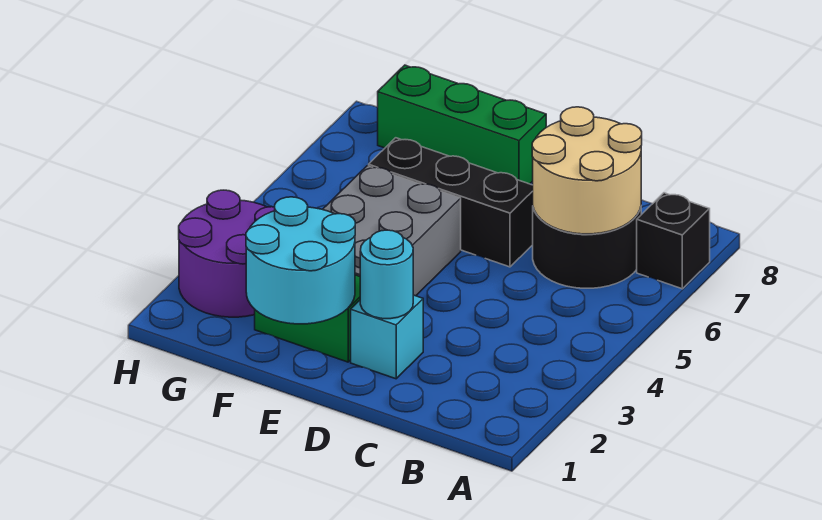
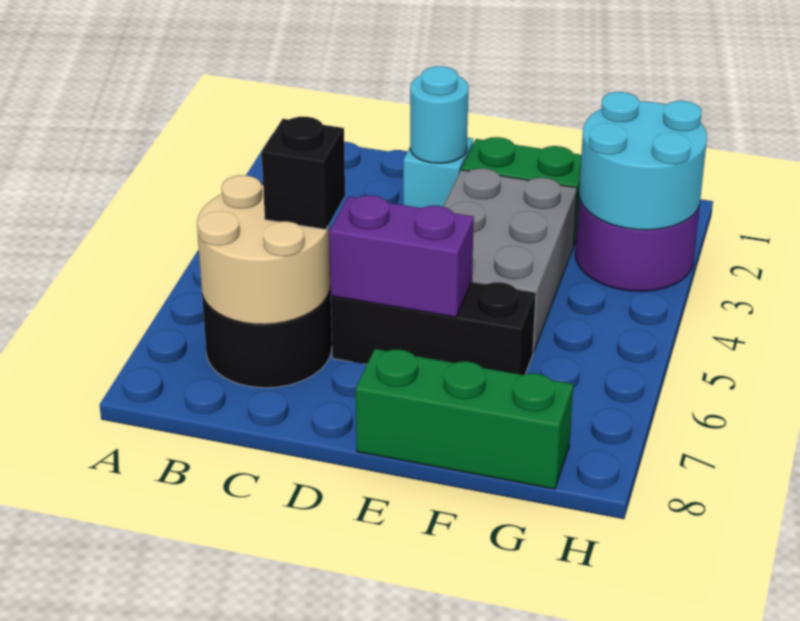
black brick A7 level 1 -> black brick C6 level 3
none -> purple brick D6:E6 level 2
cyan round brick E1:F2 level 2 -> cyan round brick G2:H3 level 2

